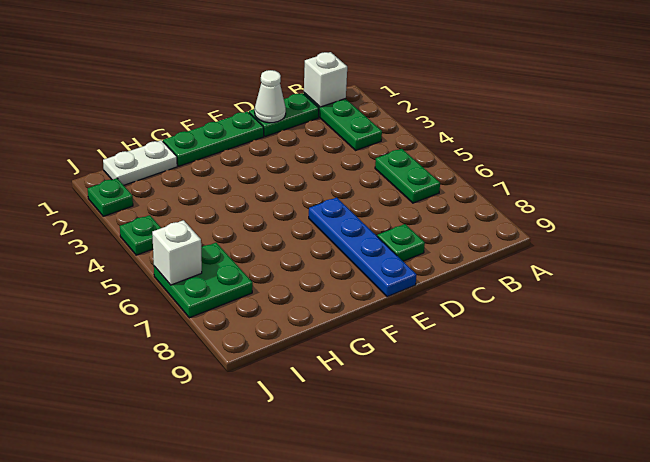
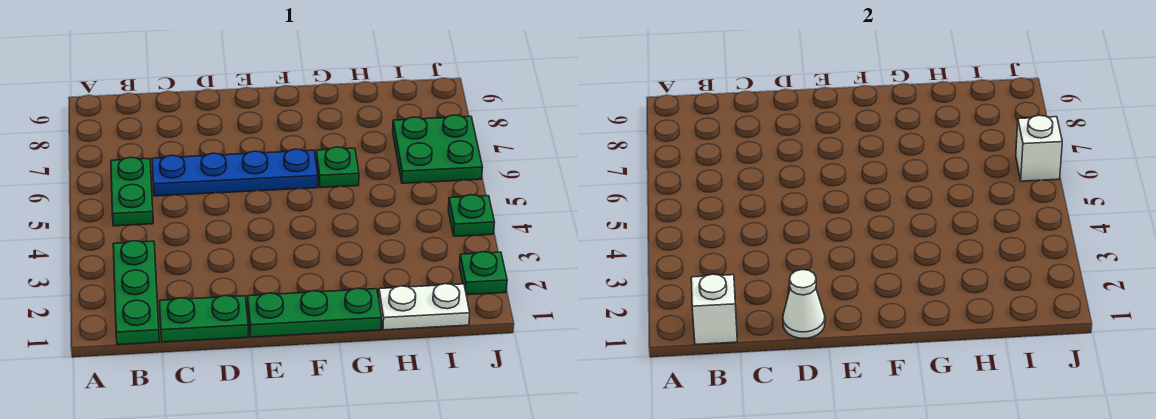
green plate D8 level 1 -> green plate G6 level 1
blue plate E6:E9 level 1 -> blue plate C6:F6 level 1

